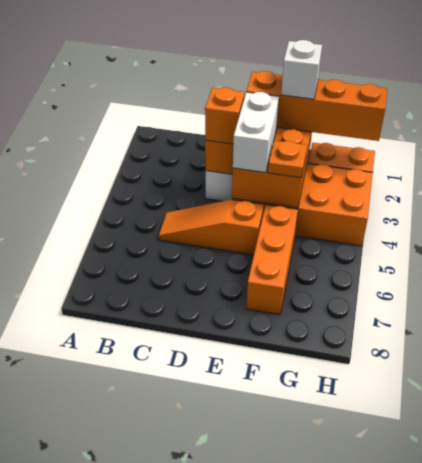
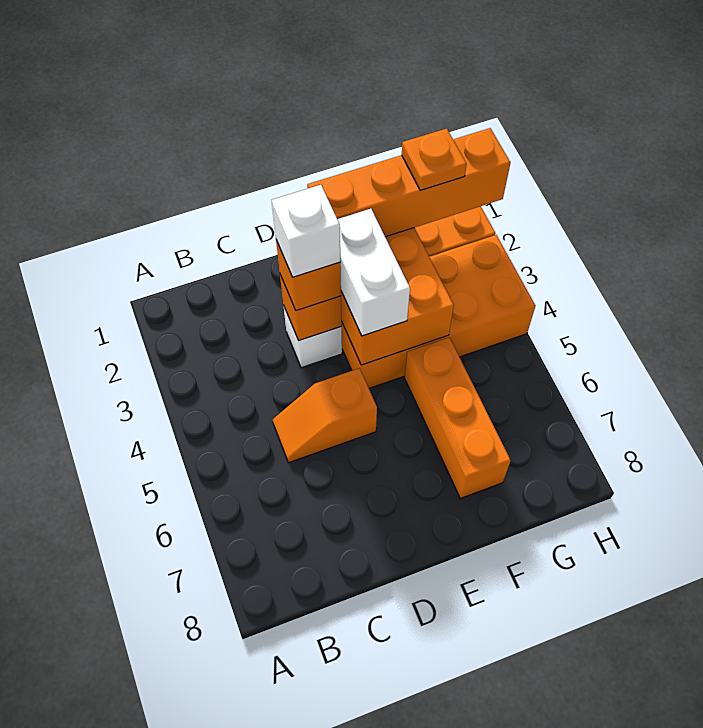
orange slope C5:E5 level 1 top E -> orange slope C5:D5 level 1 top D
white brick F2 level 4 -> white brick D3 level 4
orange plate F4 level 3 -> orange plate G2 level 4

